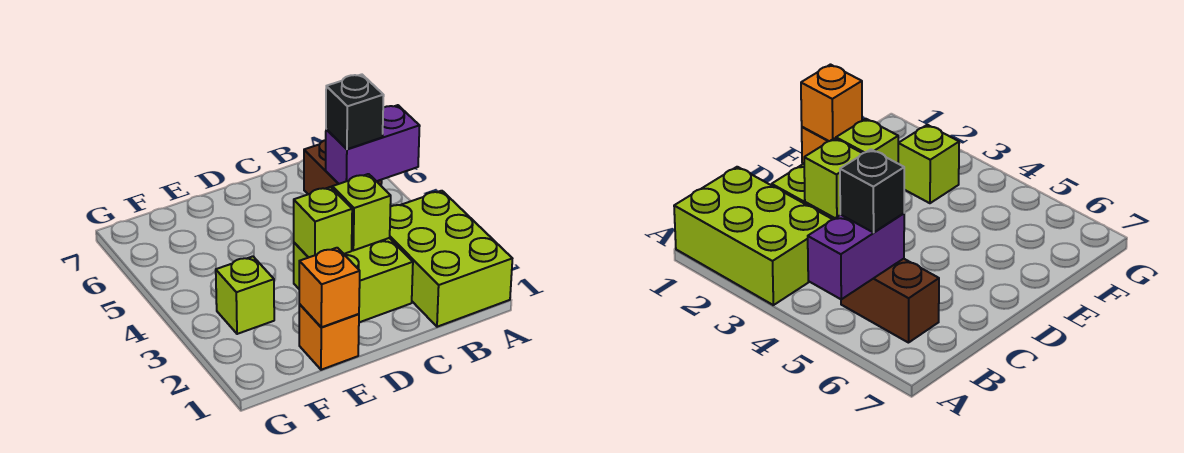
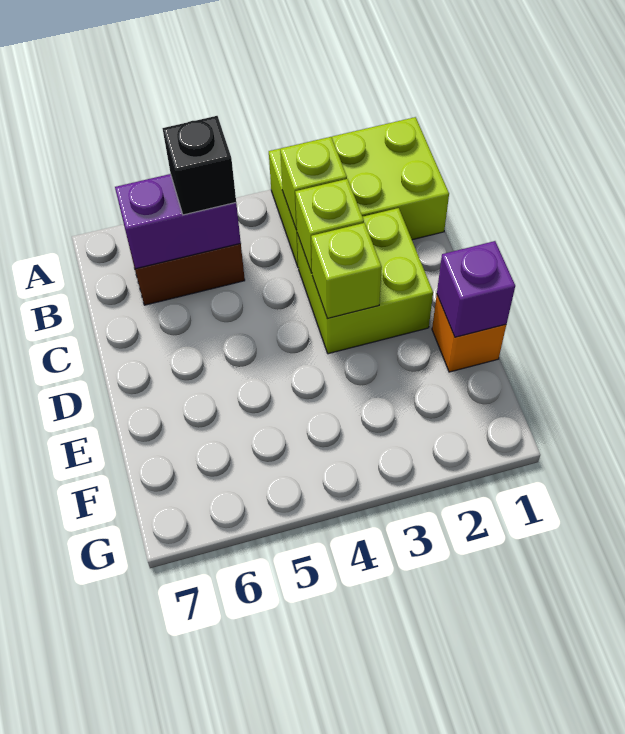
purple brick A5:B5 level 2 -> purple brick B5:B6 level 2
orange brick E1 level 2 -> purple brick E1 level 2
lime brick F3 level 1 -> lime brick B3 level 2

